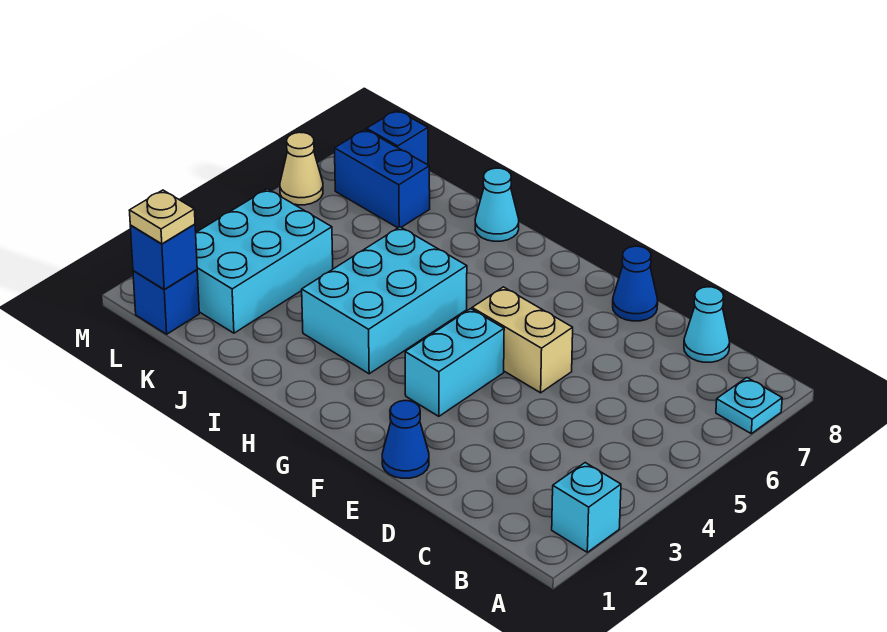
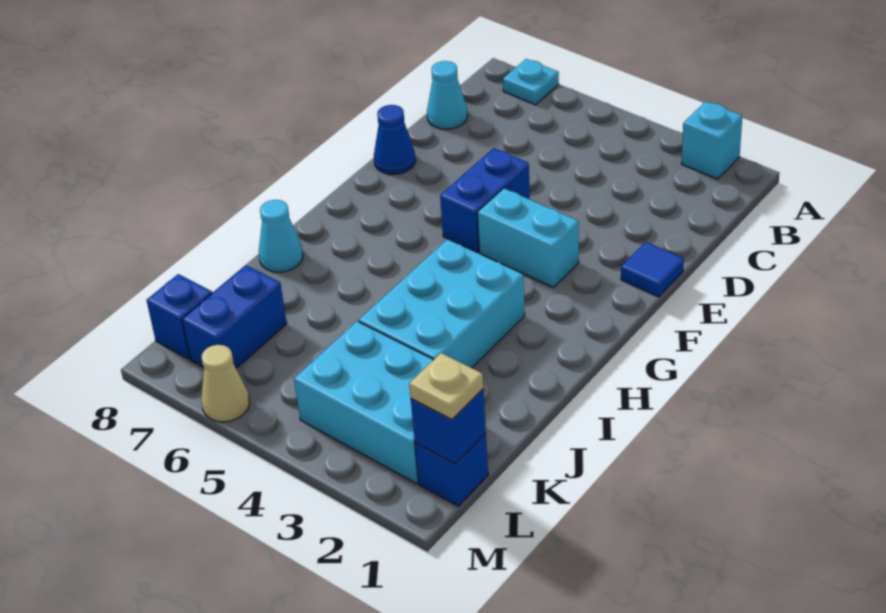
blue cone E1 level 1 -> blue tile E1 level 1
tan brick E5:F5 level 1 -> blue brick E5:F5 level 1
cyan brick H3:I5 level 1 -> cyan brick H3:J4 level 1

